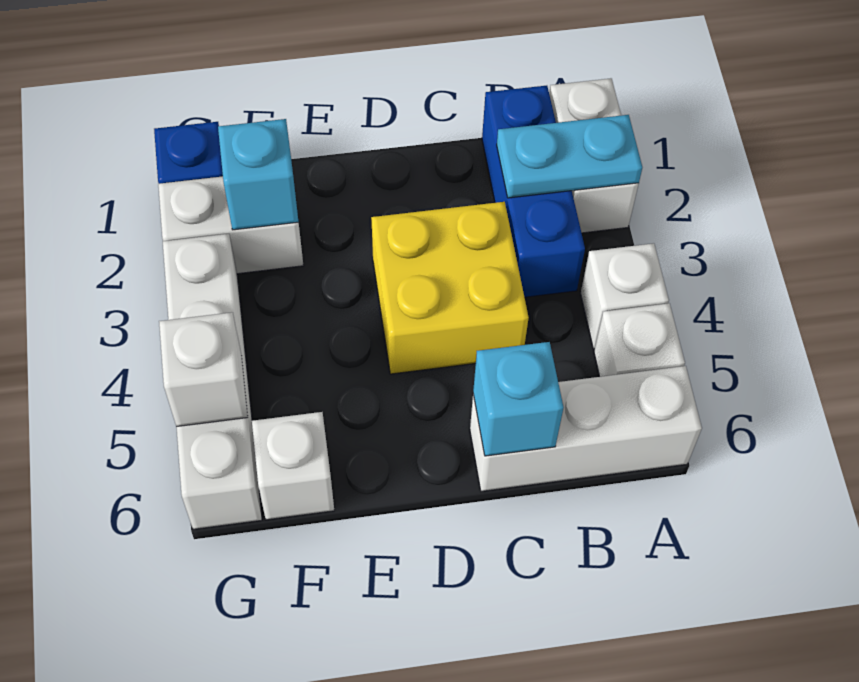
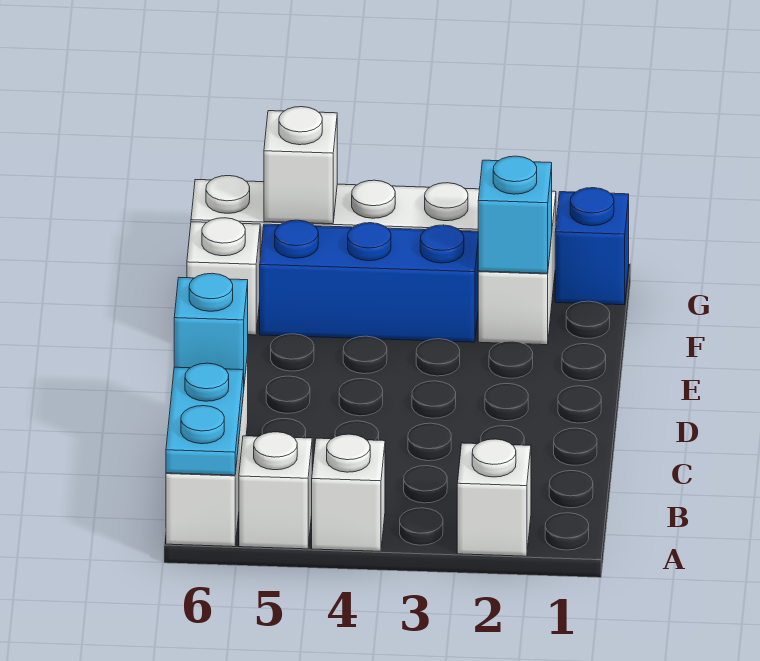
white brick A1:A2 level 1 -> white brick A2 level 1
cyan plate A2:B2 level 2 -> cyan plate A6:B6 level 2
blue brick B1:B3 level 1 -> blue brick F3:F5 level 1
yellow brick C3:D4 level 1 -> none

